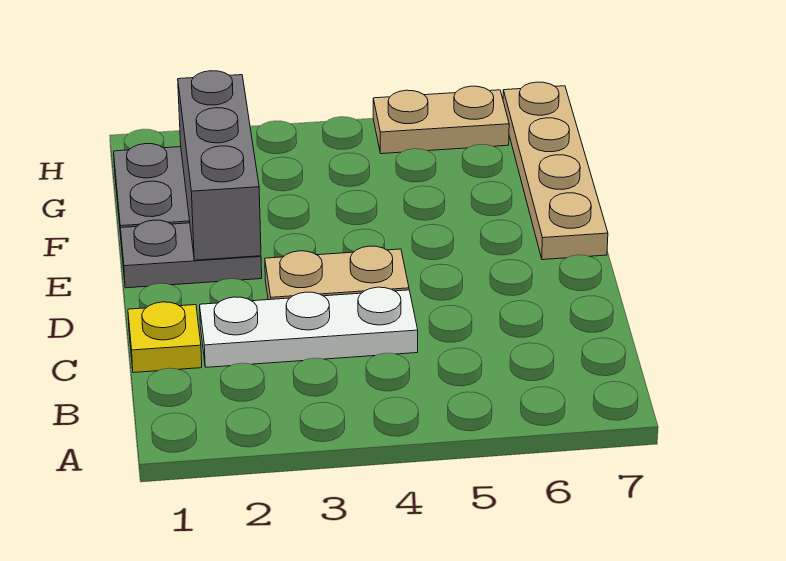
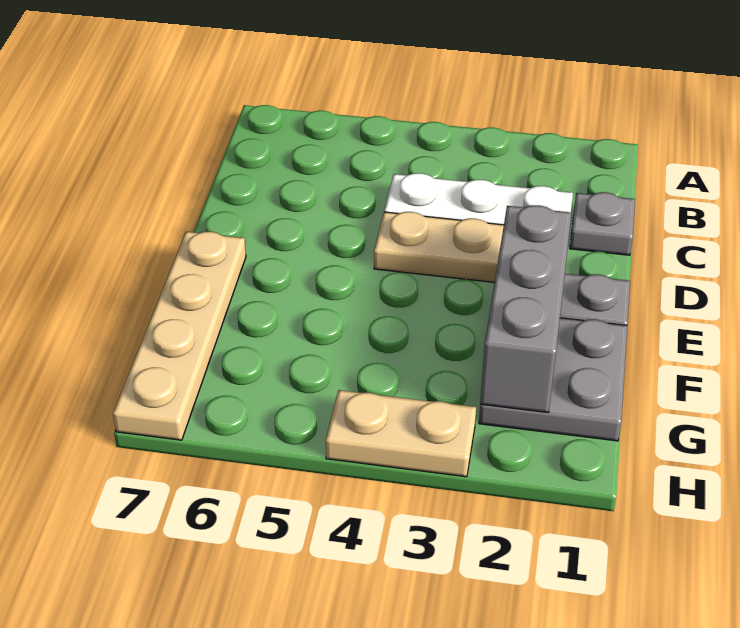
yellow plate C1 level 1 -> grey plate C1 level 1
tan plate H5:H6 level 1 -> tan plate H3:H4 level 1

